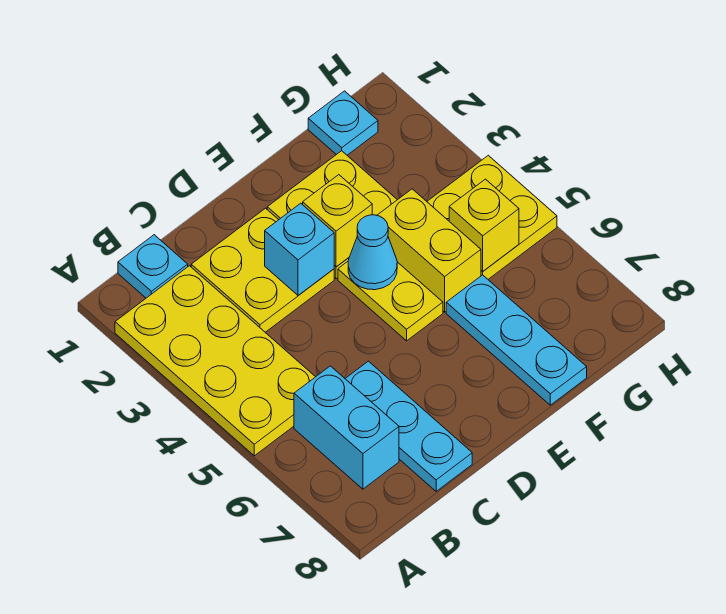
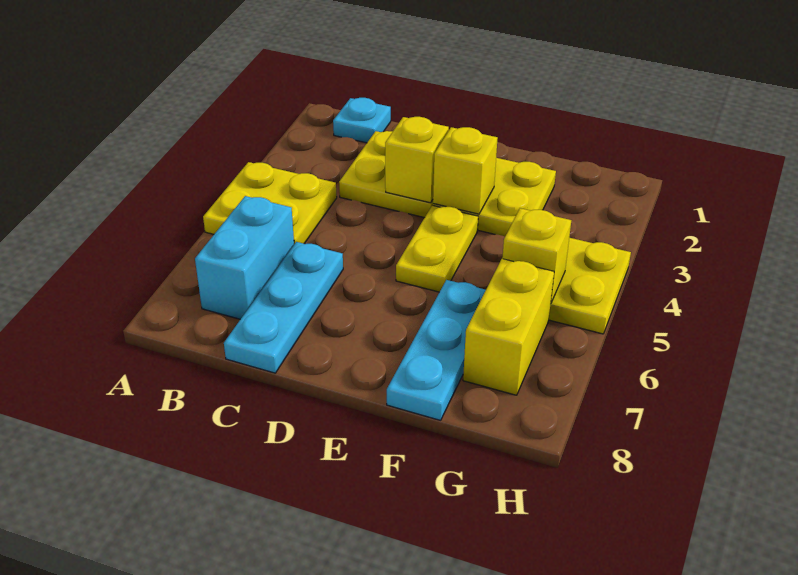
yellow plate A2:B5 level 1 -> yellow plate A4:B5 level 1
cyan brick D3 level 2 -> yellow brick D3 level 2
cyan cone E4 level 2 -> none
yellow brick F4:F5 level 1 -> yellow brick G6:G7 level 1
cyan plate G1 level 1 -> none

